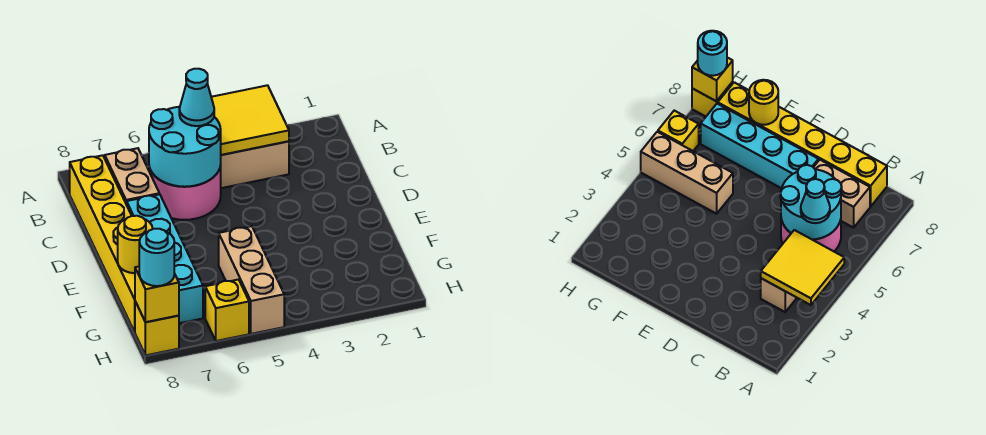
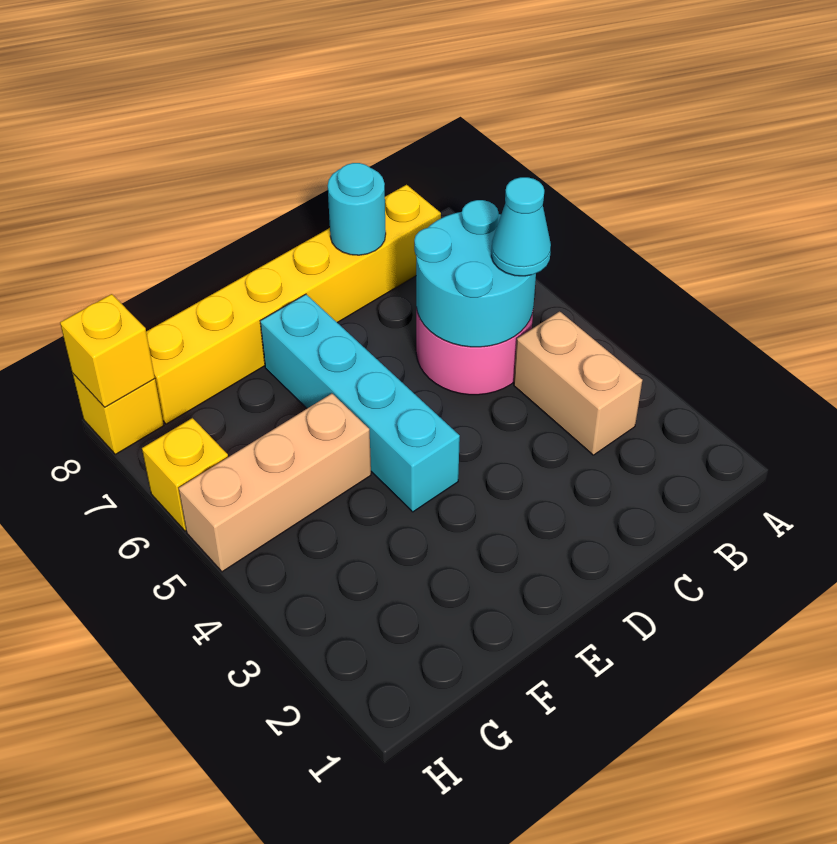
yellow tile A3:B4 level 2 -> none
tan brick B7:C7 level 1 -> none
cyan brick D7:G7 level 1 -> cyan brick E4:E7 level 1
yellow round brick F8 level 2 -> none
cyan round brick H8 level 3 -> cyan round brick C8 level 2

